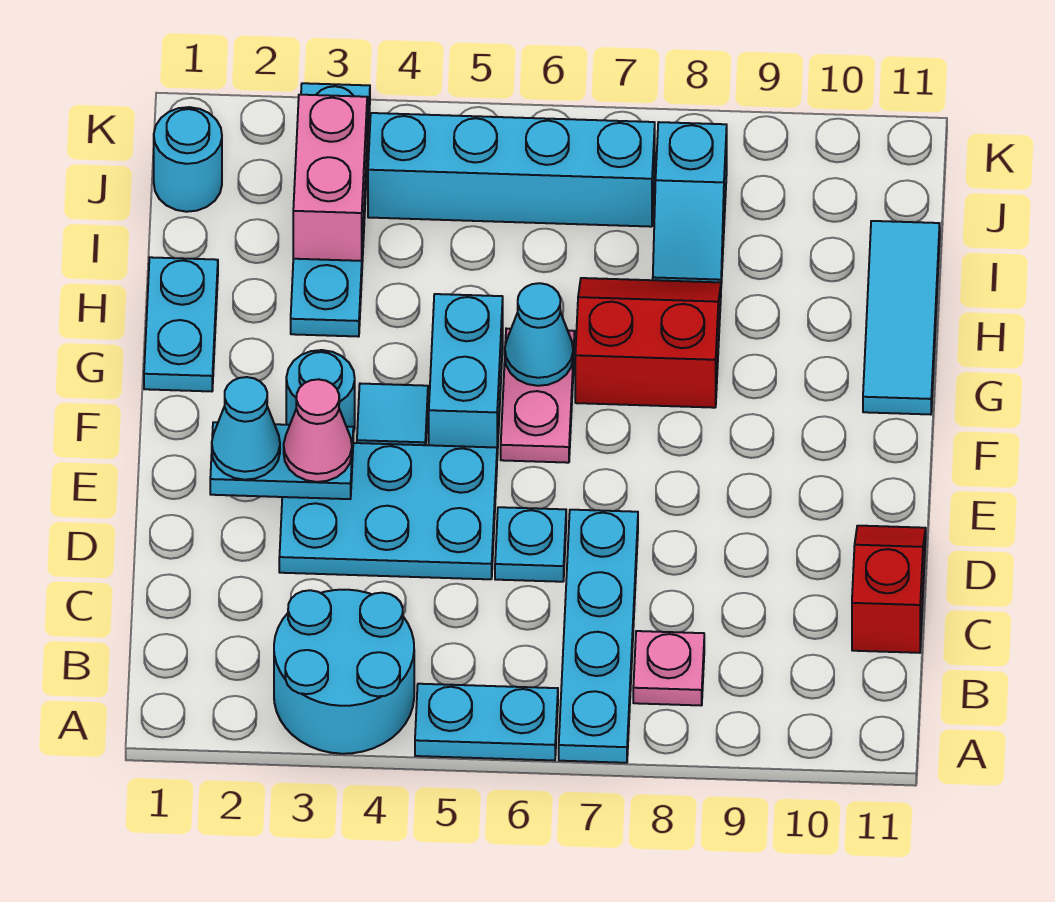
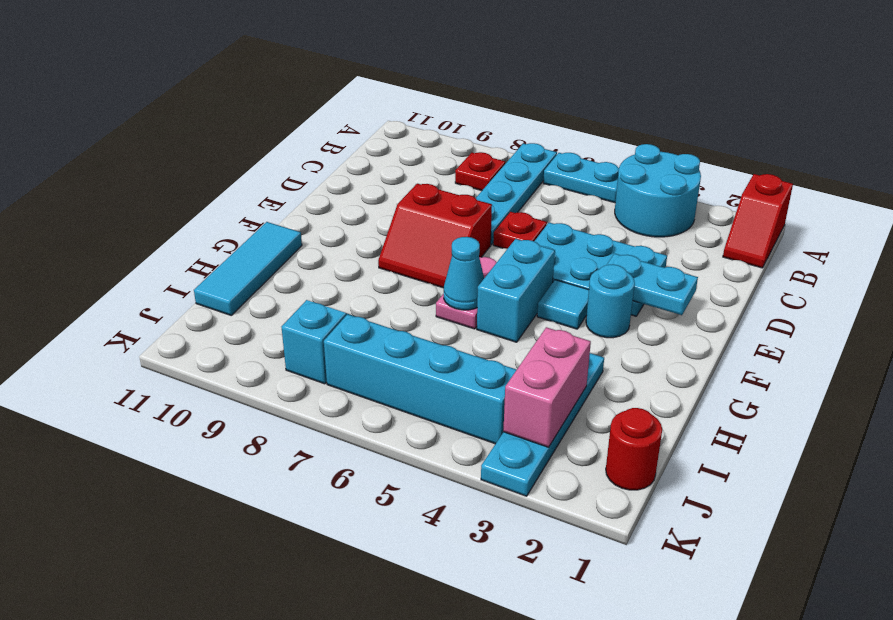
pink plate B8 level 1 -> red plate B8 level 1
red slope C11:D11 level 1 top C -> red slope A1:B1 level 1 top A
cyan plate D6 level 1 -> red plate D6 level 1
cyan cone E2 level 3 -> none
pink cone E3 level 3 -> none
cyan plate G1:H1 level 1 -> none
red slope G7:H8 level 1 top G -> red slope E7:F8 level 1 top E
cyan round brick J1 level 1 -> red round brick J1 level 1

